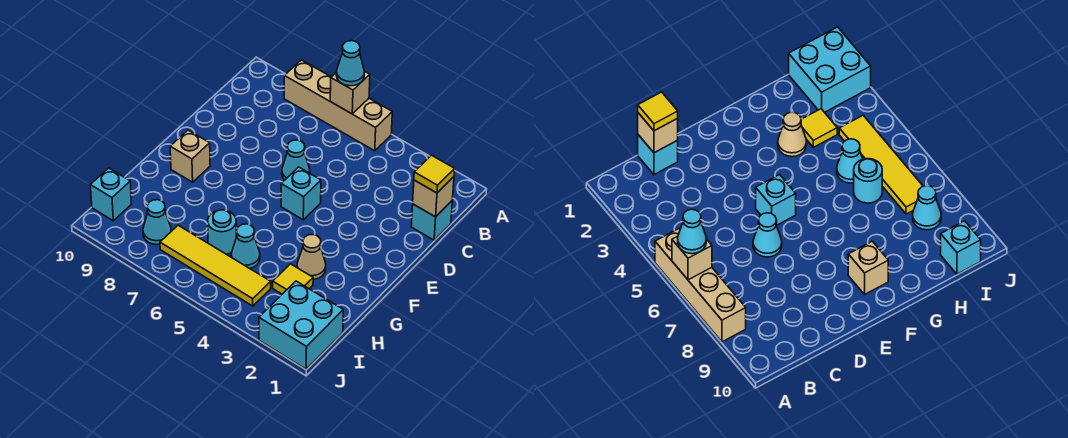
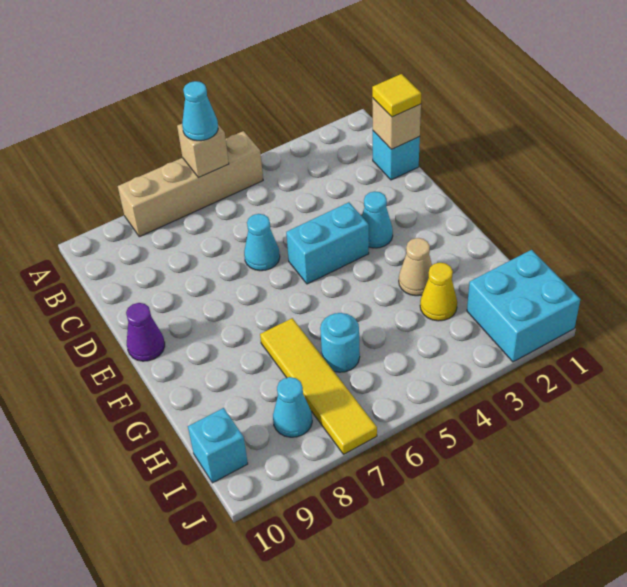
cyan brick E5 level 1 -> cyan brick E4:E5 level 1
none -> purple cone E10 level 1
tan brick F9 level 1 -> none
yellow tile H3 level 1 -> yellow cone H3 level 1
cyan cone H5 level 1 -> cyan cone E3 level 1
yellow tile I4:I7 level 1 -> yellow tile G7:J7 level 1

